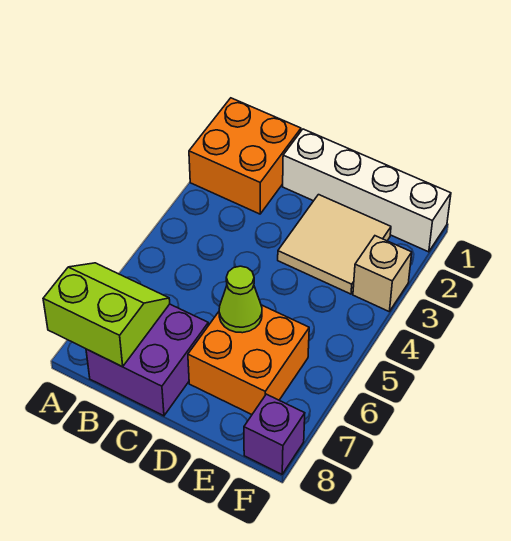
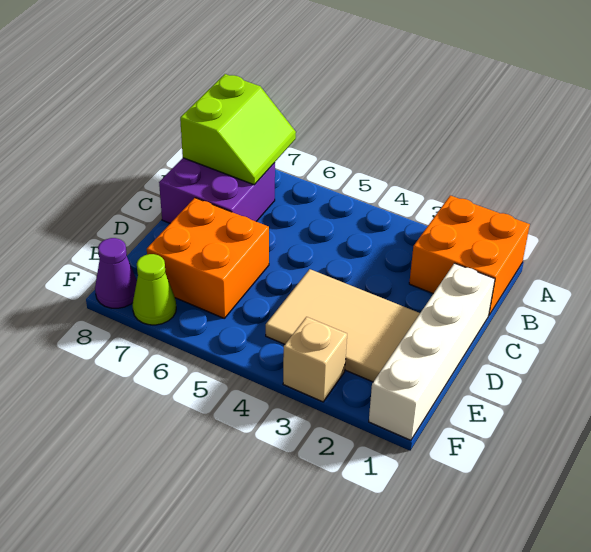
tan tile D2:E3 level 1 -> tan tile D2:E4 level 1
lime cone D6 level 2 -> lime cone F7 level 1
purple brick F8 level 1 -> purple cone F8 level 1

